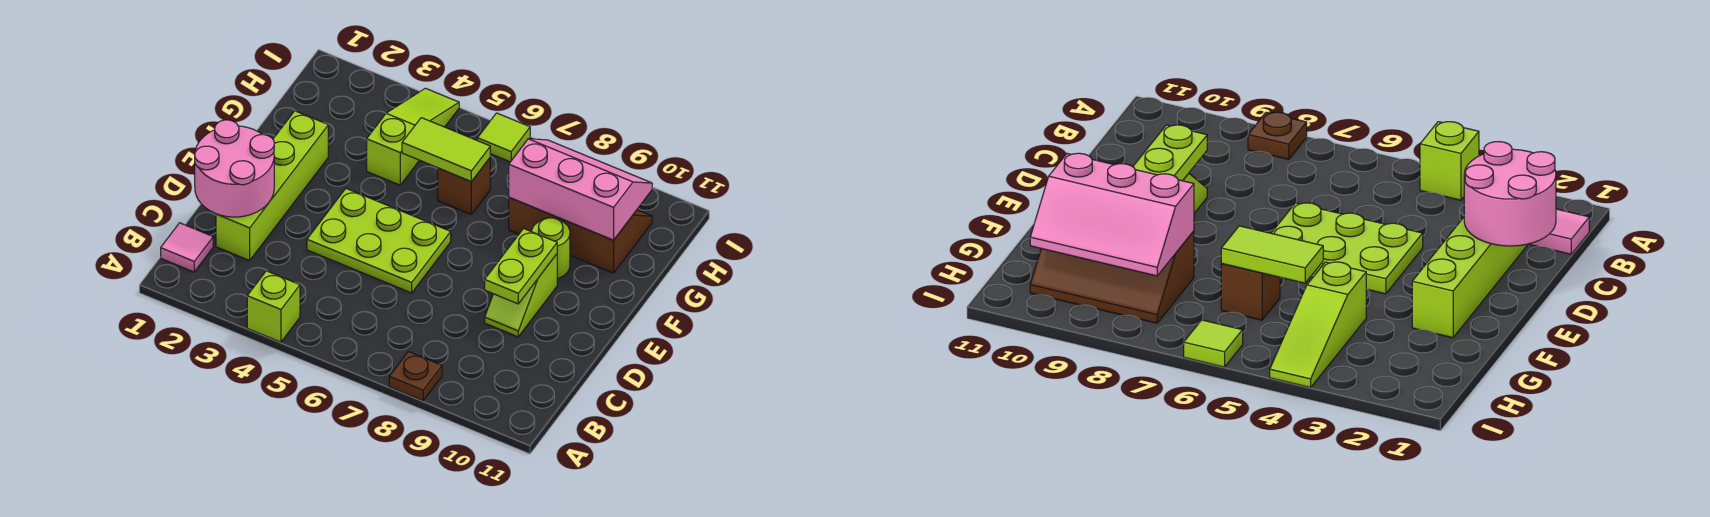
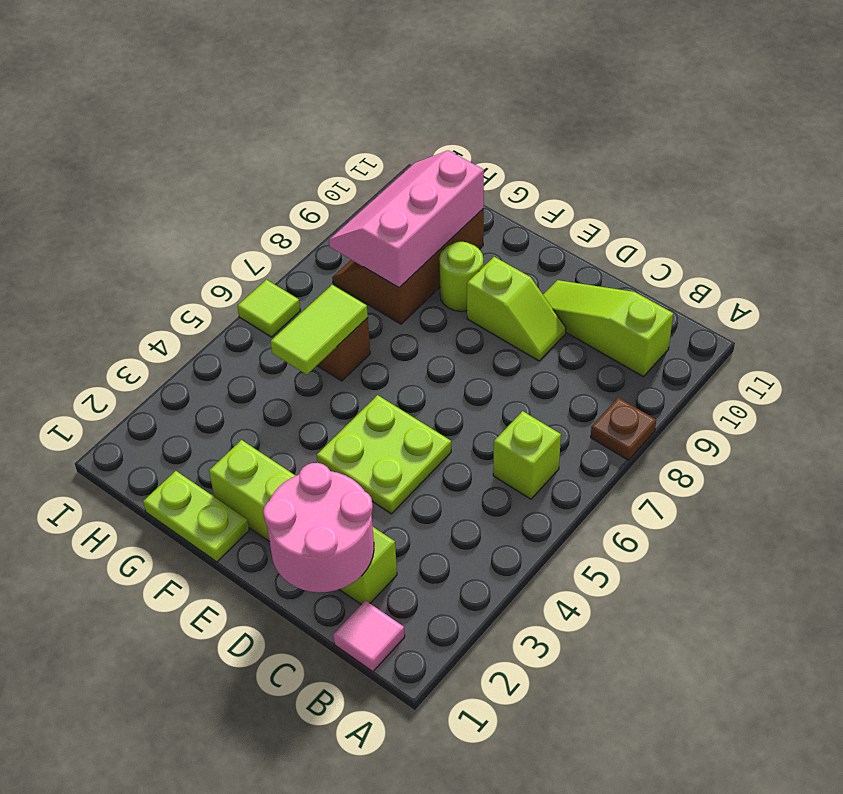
lime brick A4 level 1 -> lime brick B6 level 1
lime plate D4:E6 level 1 -> lime plate D4:E5 level 1
lime plate D9:E9 level 2 -> lime plate F1:G1 level 1
lime slope G4:I4 level 1 top G -> lime slope B10:D10 level 1 top B

